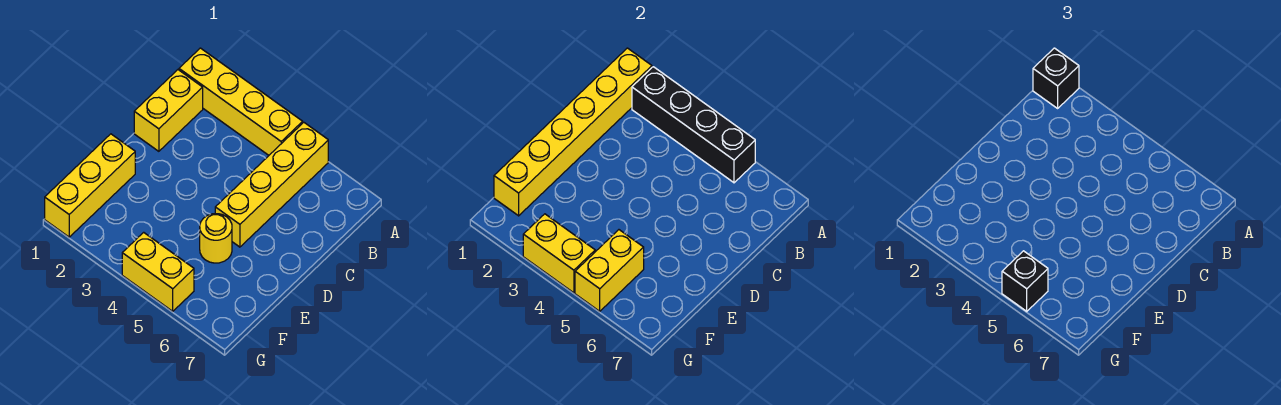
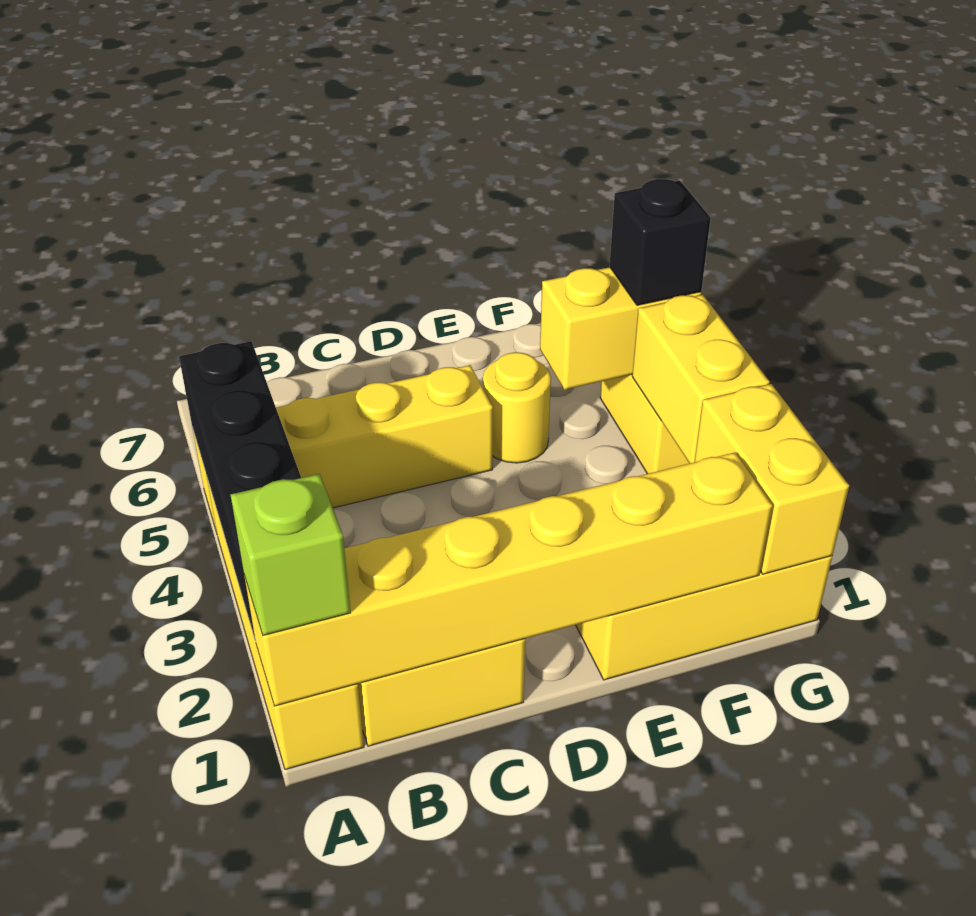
black brick A1 level 3 -> lime brick A1 level 3
none -> yellow brick G1:G2 level 2

